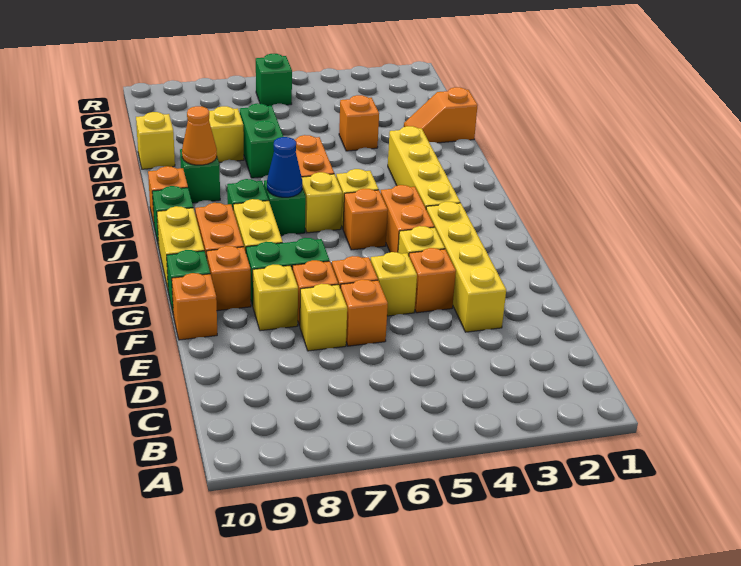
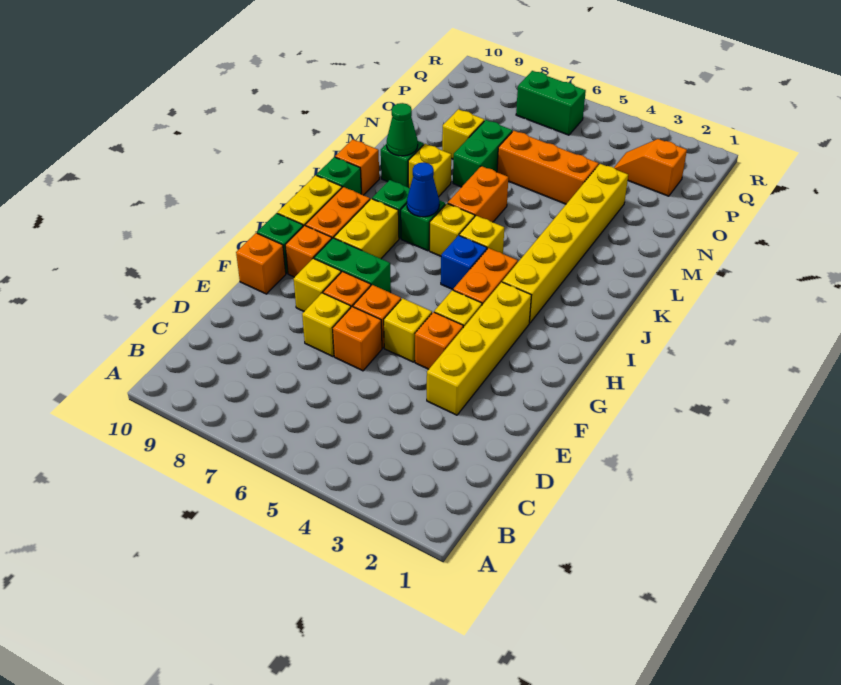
yellow brick I3:L3 level 1 -> yellow brick I3:N3 level 1
orange brick I5 level 1 -> blue brick I5 level 1
orange cone L9 level 2 -> green cone L9 level 2
orange slope N1:N2 level 1 top 1 -> orange slope P2:P3 level 1 top 2
orange brick N4 level 1 -> orange brick N4:N6 level 1
yellow brick N10 level 1 -> yellow brick L8 level 1
green brick Q6 level 1 -> green brick Q6:Q7 level 1

